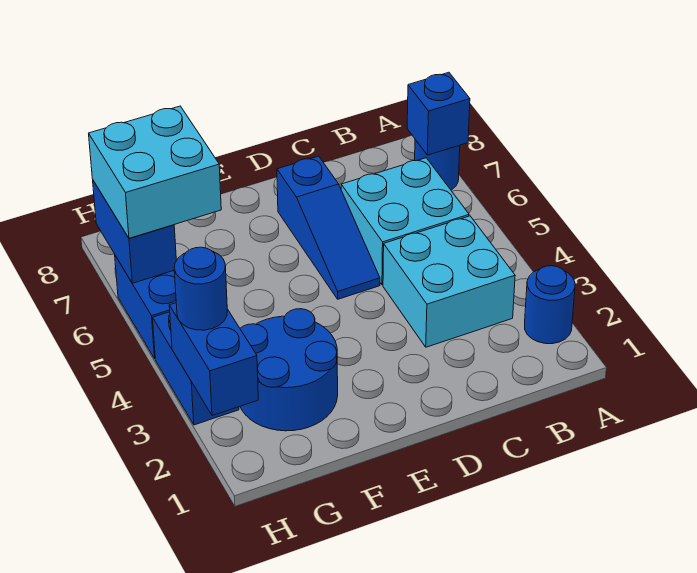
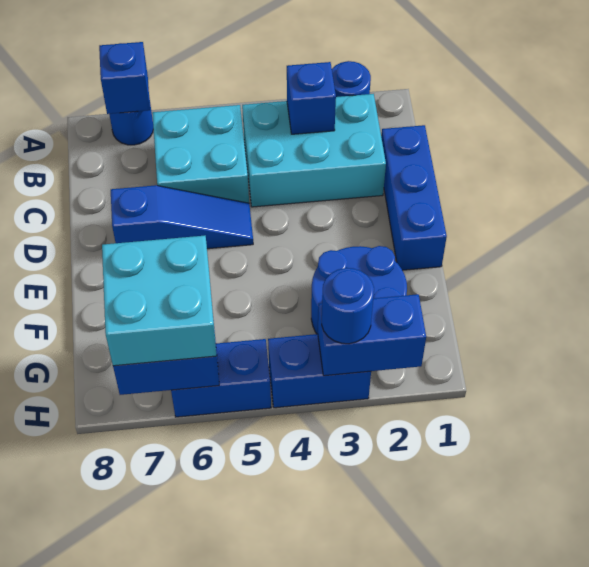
cyan brick B3:C4 level 1 -> cyan brick B2:C4 level 1
none -> blue brick B3 level 2
none -> blue brick C1:E1 level 1

